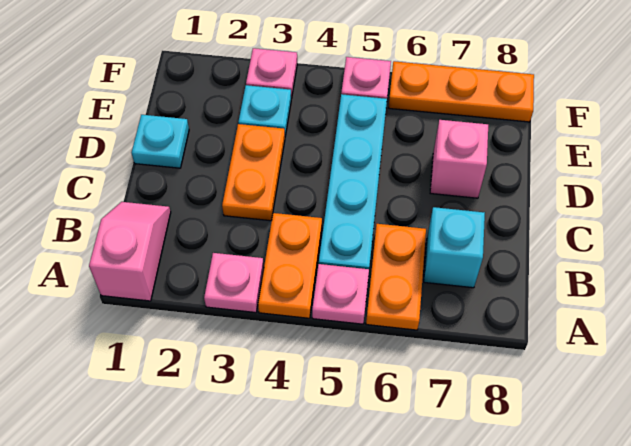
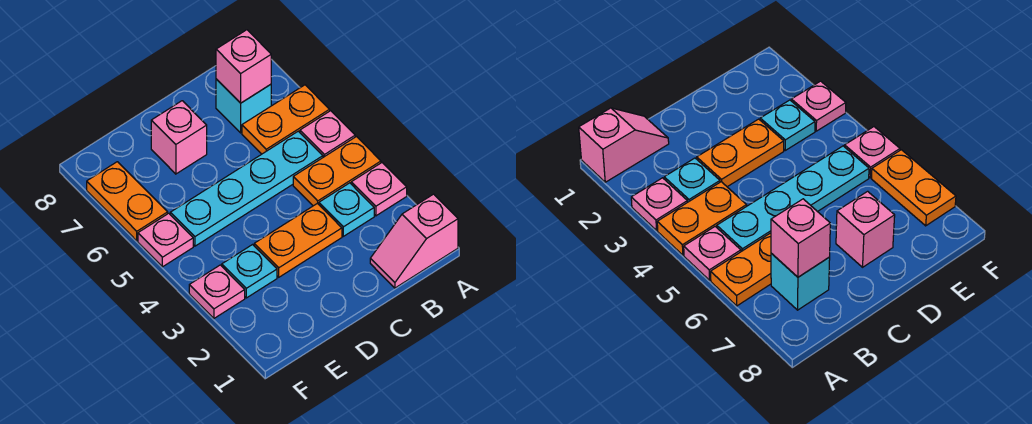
none -> pink brick B7 level 2
cyan plate D1 level 1 -> cyan plate B3 level 1
orange plate F6:F8 level 1 -> orange plate F6:F7 level 1

